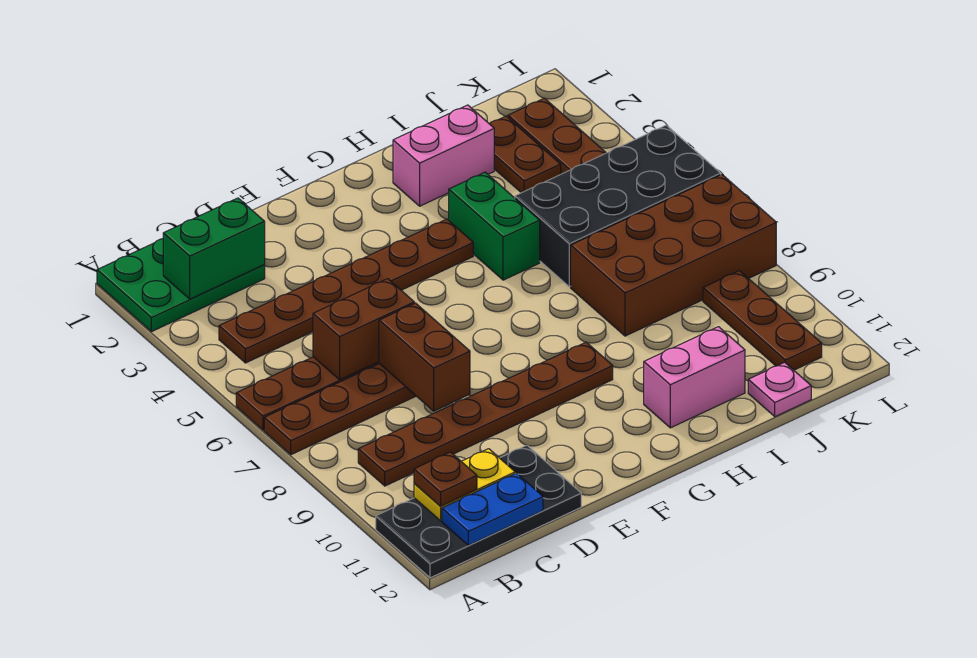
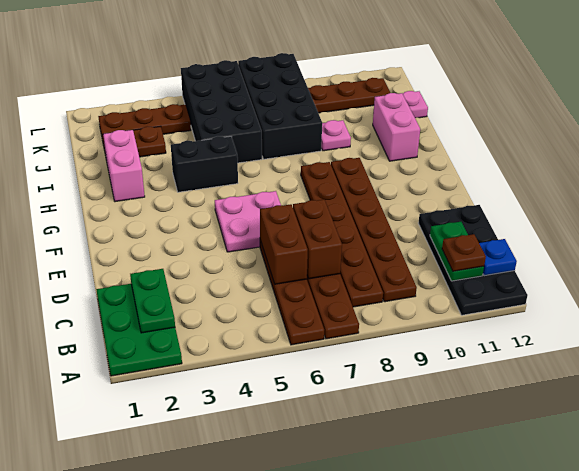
green brick B2:C2 level 2 -> green plate B2:C2 level 2
brown plate B4:G4 level 1 -> brown plate B8:G8 level 1
yellow plate B11:C11 level 2 -> green plate B11:C11 level 2
blue plate B12:C12 level 2 -> blue plate B12 level 2
brown brick D7:D8 level 2 -> brown brick C7:D7 level 2
none -> pink plate E5:F6 level 1
green brick H4:H5 level 1 -> black brick H4:H5 level 1
brown brick I7:L8 level 1 -> black brick I7:L8 level 1
none -> pink plate I9 level 1

